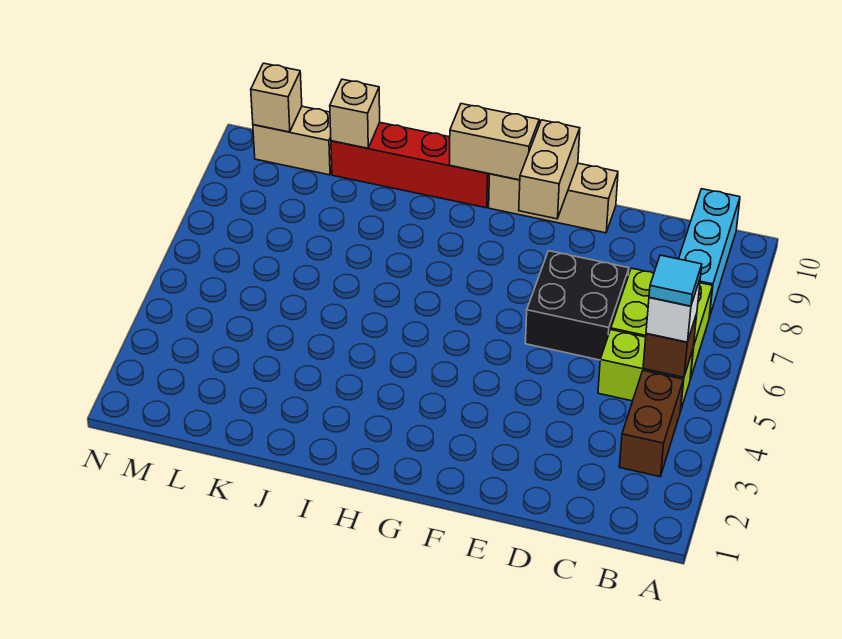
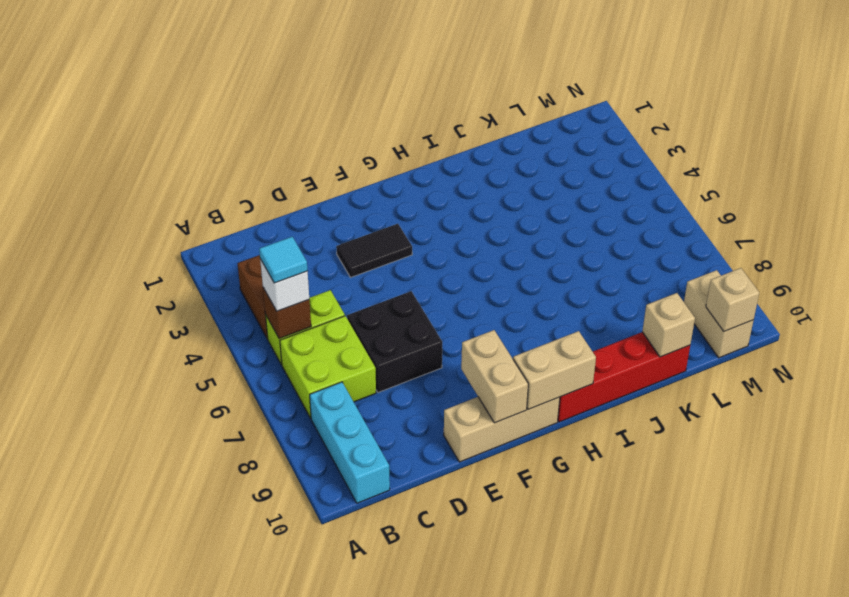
none -> black tile E3:F3 level 1
tan brick L10:M10 level 1 -> tan brick M9:M10 level 1

